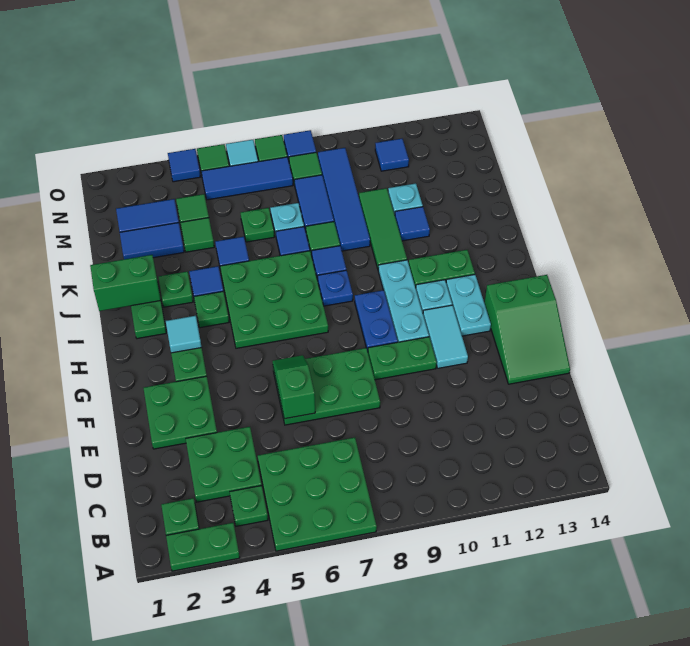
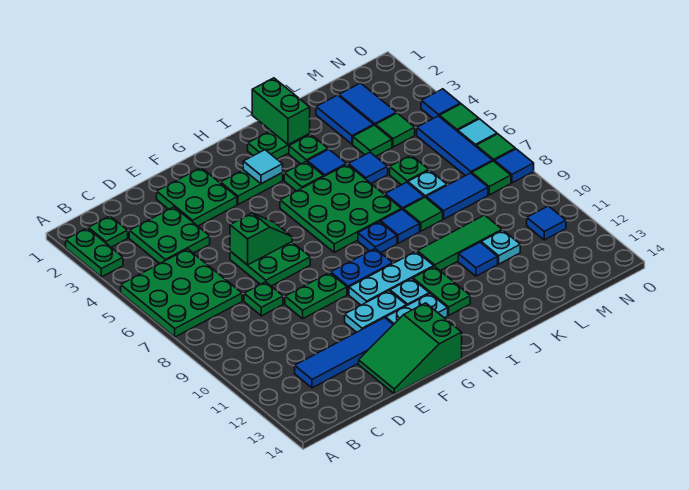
green plate B4 level 1 -> green plate D8 level 1
green plate E6:F8 level 1 -> green plate E6:F7 level 1
green plate F9:F10 level 1 -> green plate E9:F9 level 1
cyan tile F11:G11 level 1 -> cyan plate F11:G11 level 1
blue tile K9:N9 level 1 -> blue tile C12:F12 level 1

